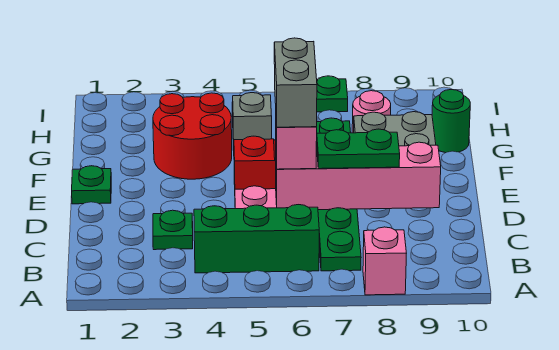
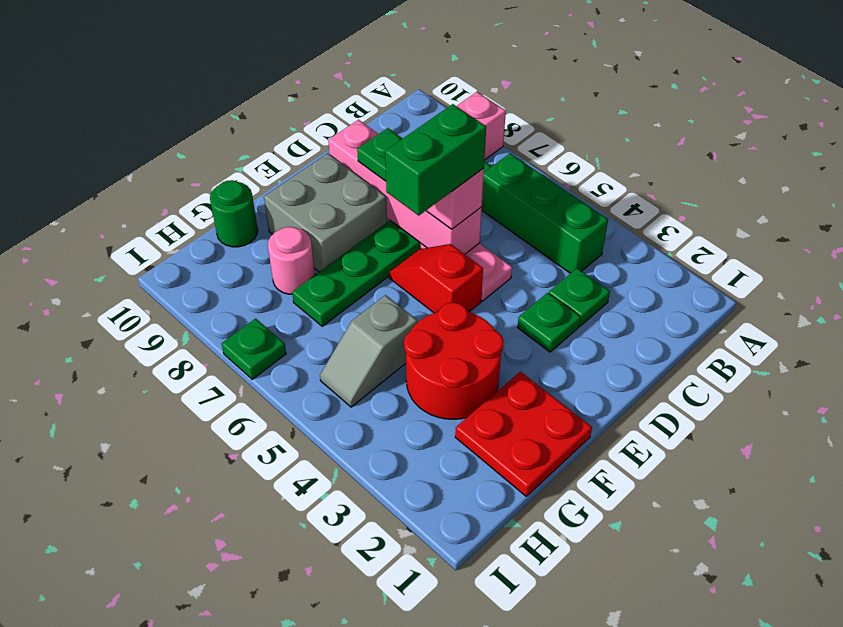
grey brick D6:E6 level 4 -> green brick D6:E6 level 4
green plate E1 level 1 -> green plate D3 level 1
none -> red plate F1:G2 level 1

